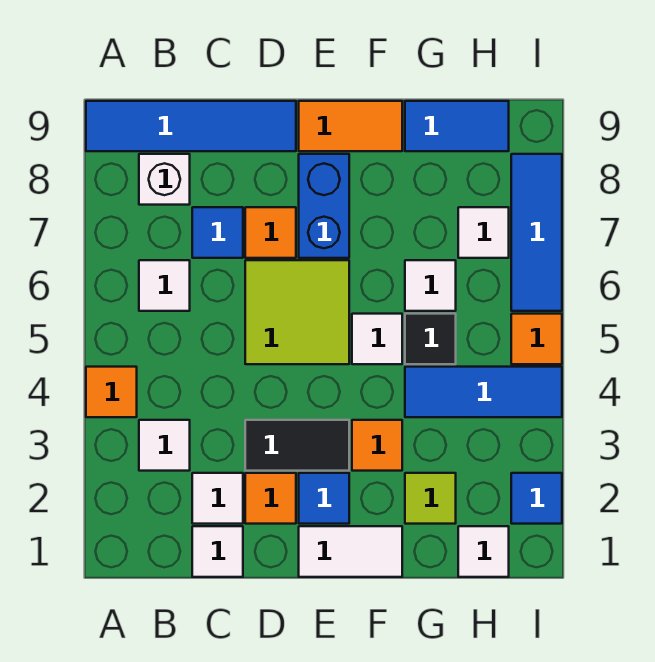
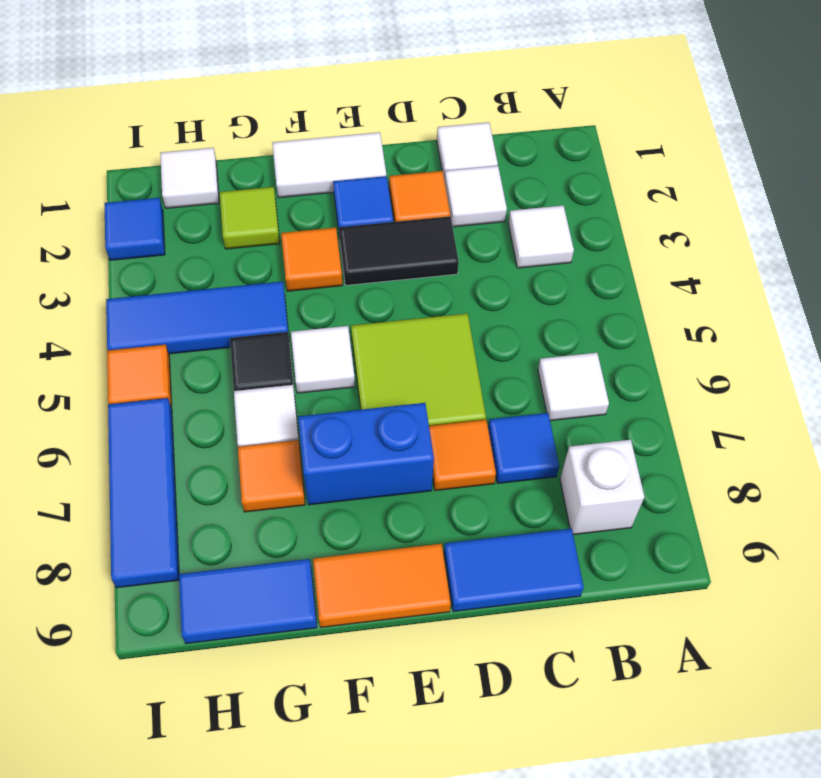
orange tile A4 level 1 -> orange tile G7 level 1
blue tile A9:D9 level 1 -> blue tile C9:D9 level 1
blue brick E7:E8 level 1 -> blue brick E7:F7 level 1
white tile H7 level 1 -> none

